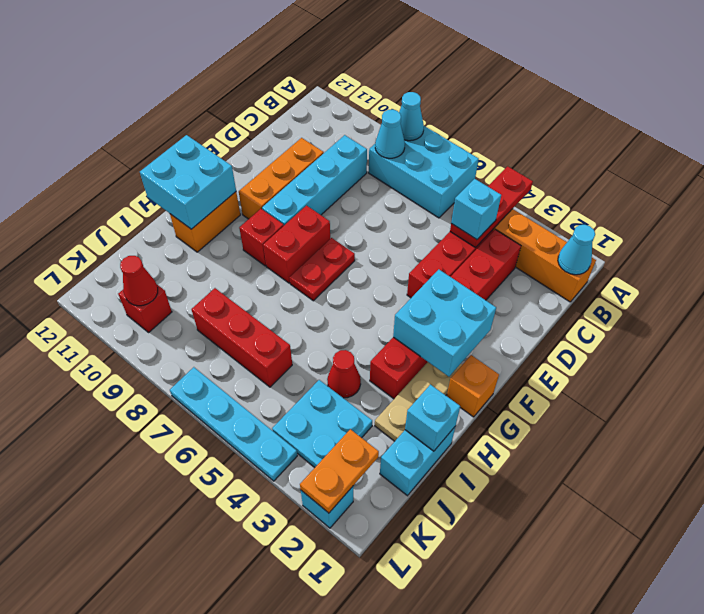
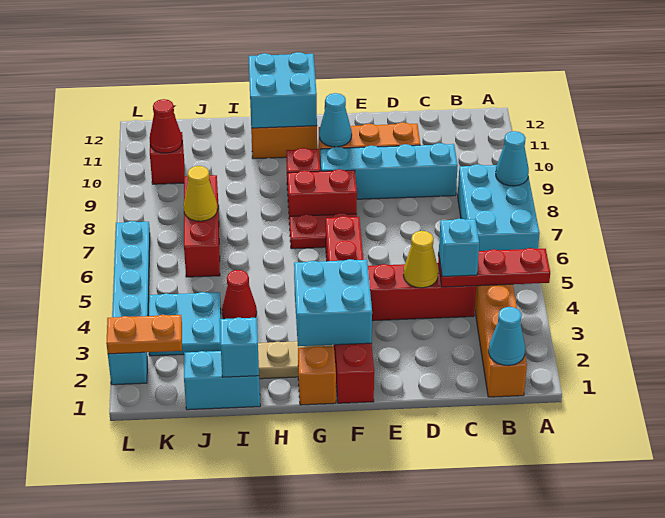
cyan cone B8 level 2 -> cyan cone F10 level 2
red brick C3:H3 level 1 -> red brick F1:F6 level 1
none -> yellow cone D4 level 2
none -> yellow cone J7 level 2

